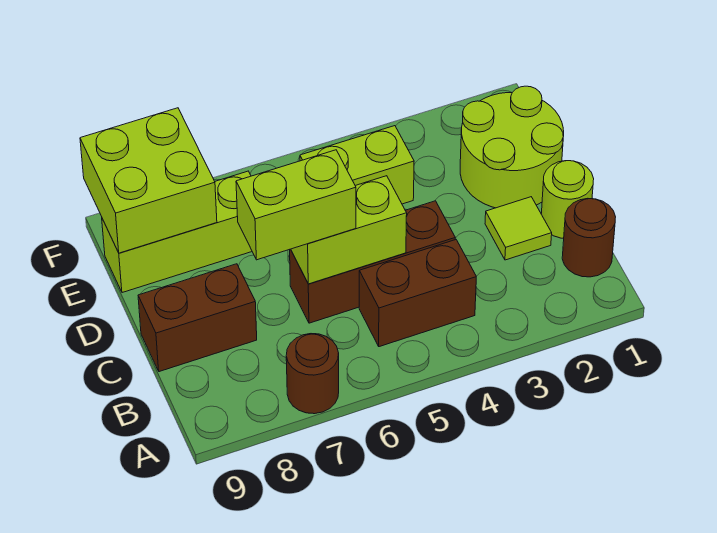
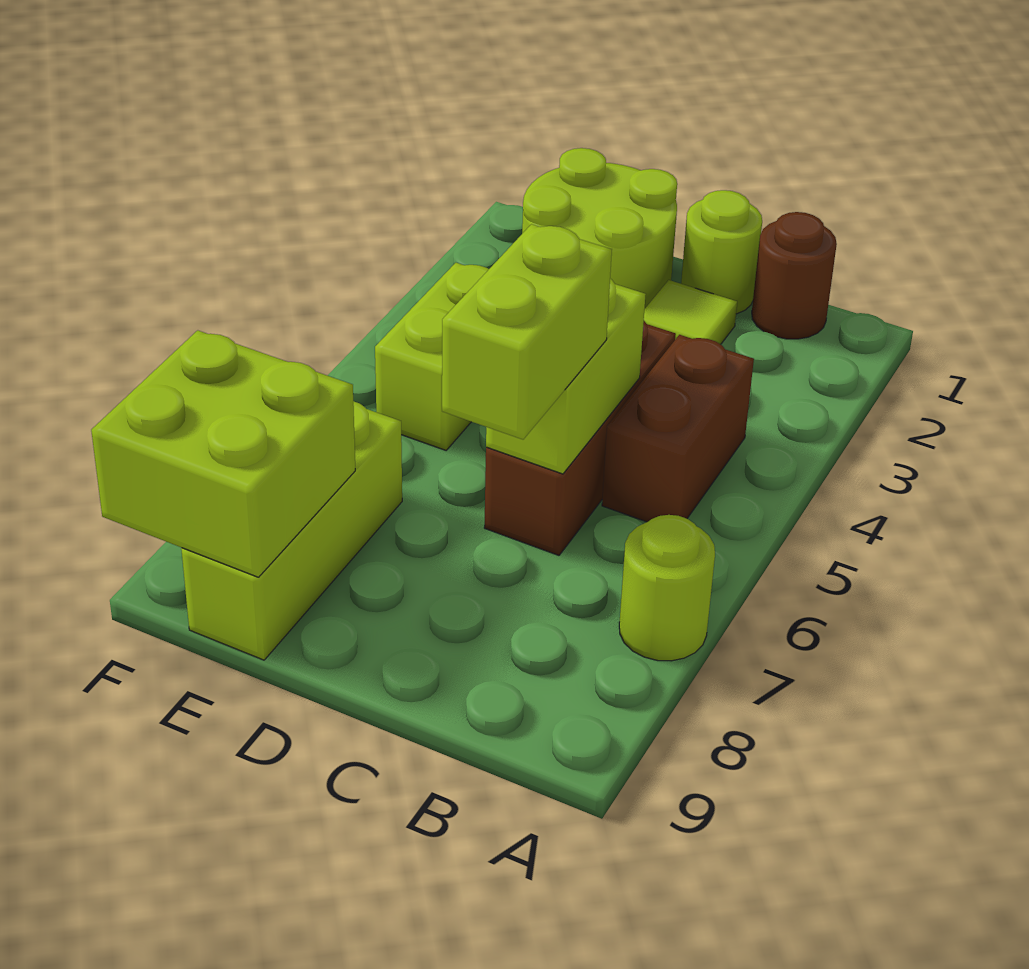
brown round brick A7 level 1 -> lime round brick A7 level 1
brown brick C8:C9 level 1 -> none

